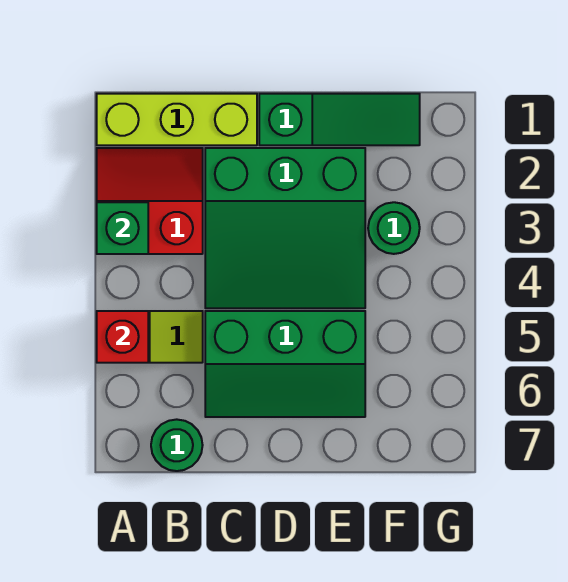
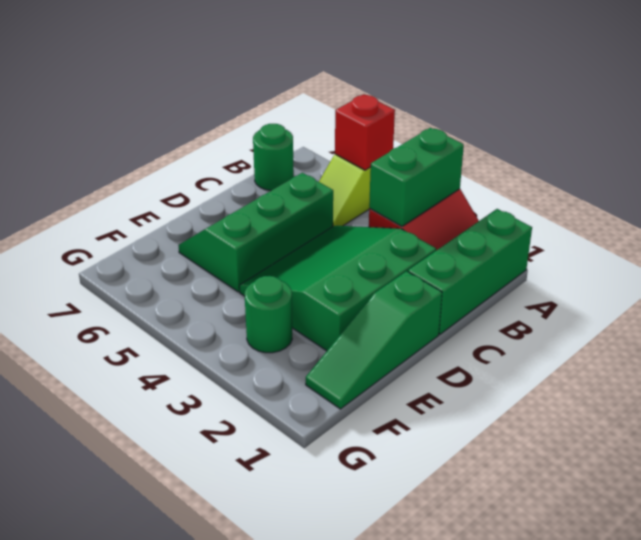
lime brick A1:C1 level 1 -> green brick A1:C1 level 1
green brick A3 level 2 -> green brick A3:B3 level 2

